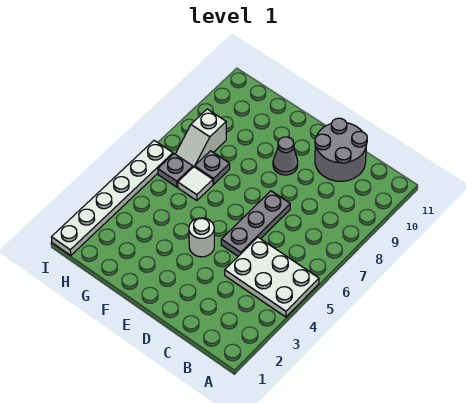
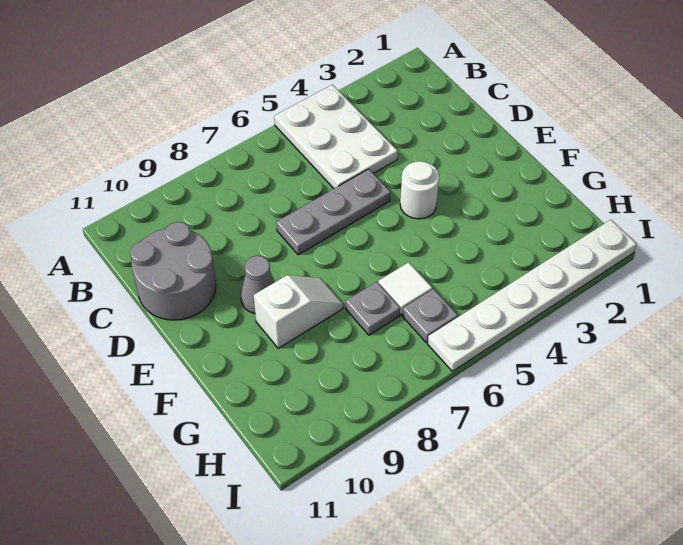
white slope H7:H8 level 1 top 8 -> white slope F8:F9 level 1 top 9

